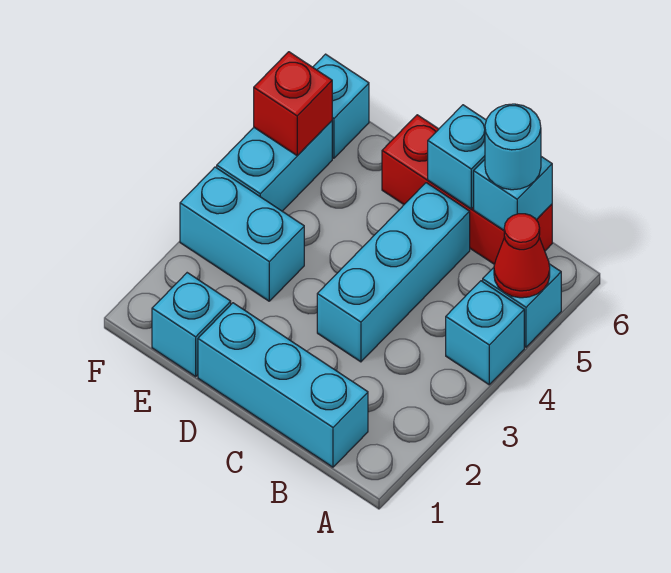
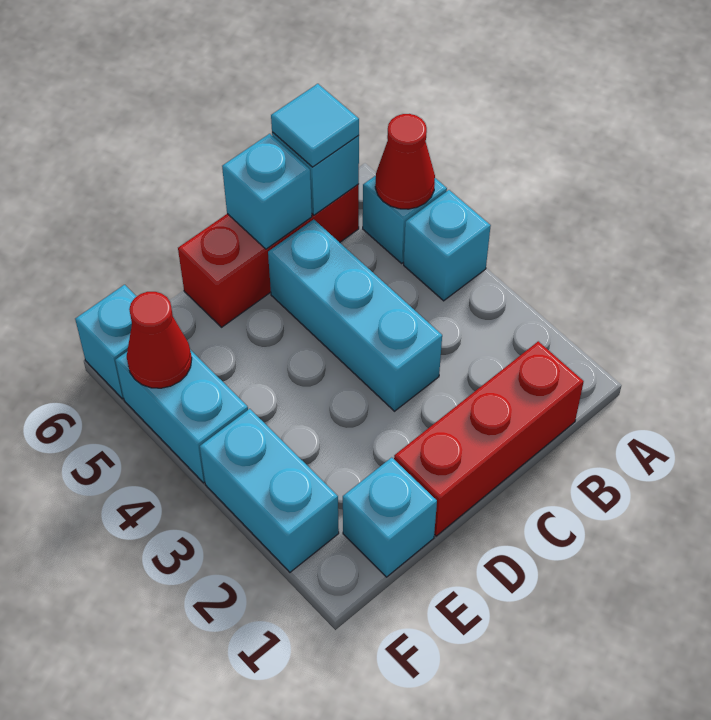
cyan brick B1:D1 level 1 -> red brick B1:D1 level 1
cyan round brick B6 level 3 -> cyan tile B6 level 3
cyan brick E3:F3 level 1 -> cyan brick F2:F3 level 1
red brick F5 level 2 -> red cone F5 level 2

